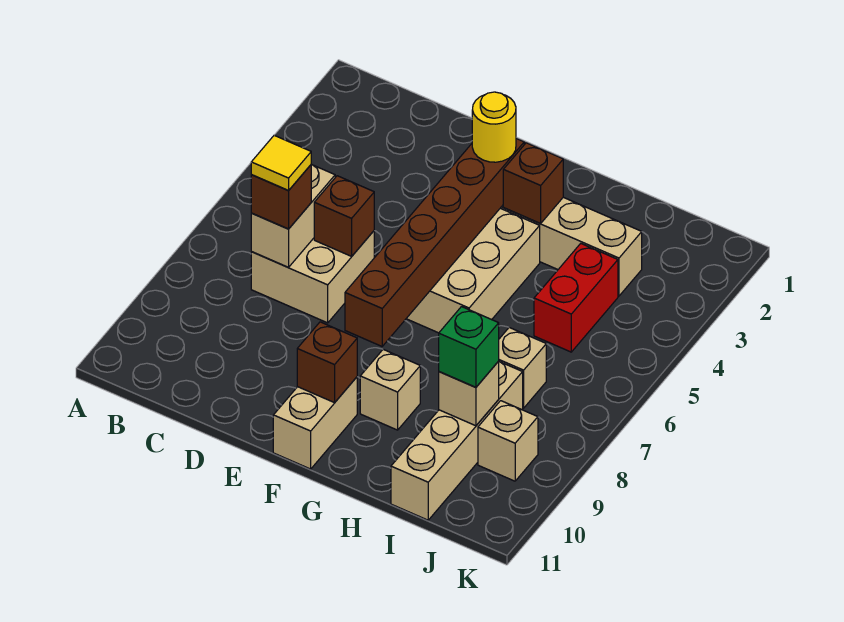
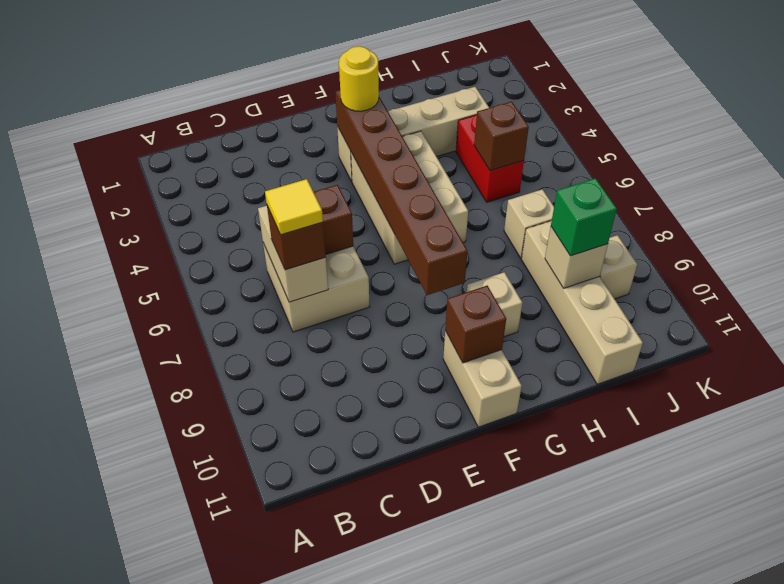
brown brick G3 level 2 -> brown brick I5 level 2

